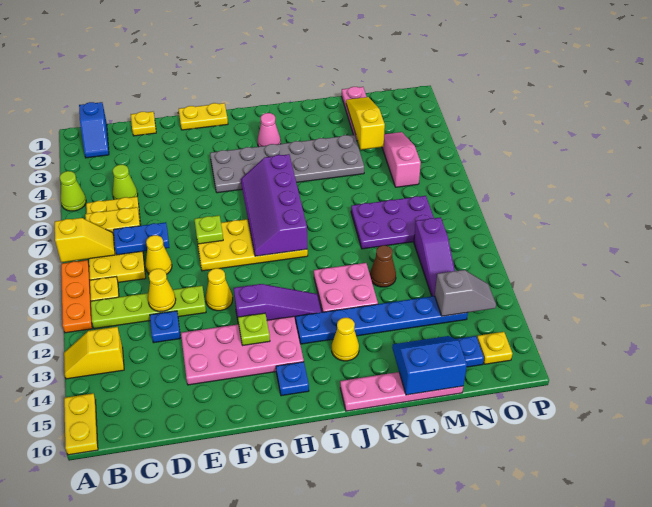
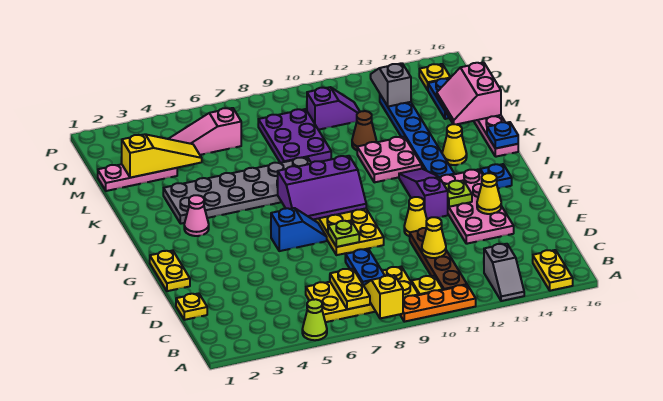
yellow slope A13:B13 level 1 top B -> grey slope A13:B13 level 1 top B
yellow plate A15:A16 level 1 -> yellow plate A15:B15 level 1
blue slope B1:B2 level 1 top 1 -> blue slope G6:G7 level 1 top 6
lime plate B11:E11 level 1 -> brown plate B11:E11 level 1
lime cone C5 level 1 -> none
yellow cone D9 level 1 -> yellow cone F14 level 2
blue plate D12 level 1 -> blue plate J16 level 2
grey plate G4:L5 level 1 -> grey plate J3:K8 level 1
purple slope H6:I9 level 2 top I -> purple slope H7:I9 level 2 top I
blue slope L15:M16 level 2 top 16 -> pink slope L15:M16 level 2 top 16
yellow slope M2:M4 level 2 top 4 -> yellow slope M2:M4 level 2 top 2
purple slope N10:N12 level 1 top 10 -> purple slope N10:N11 level 1 top 10

